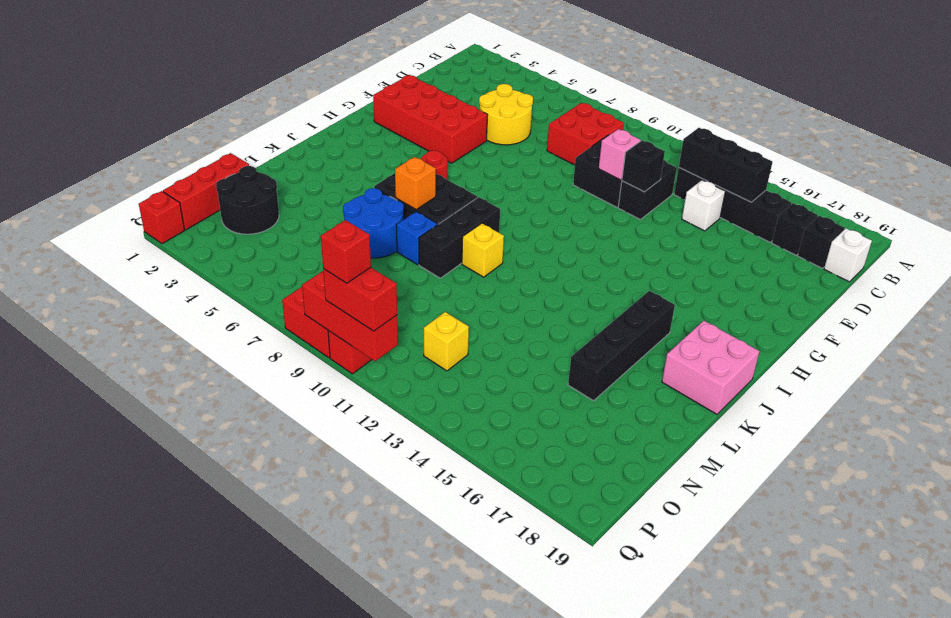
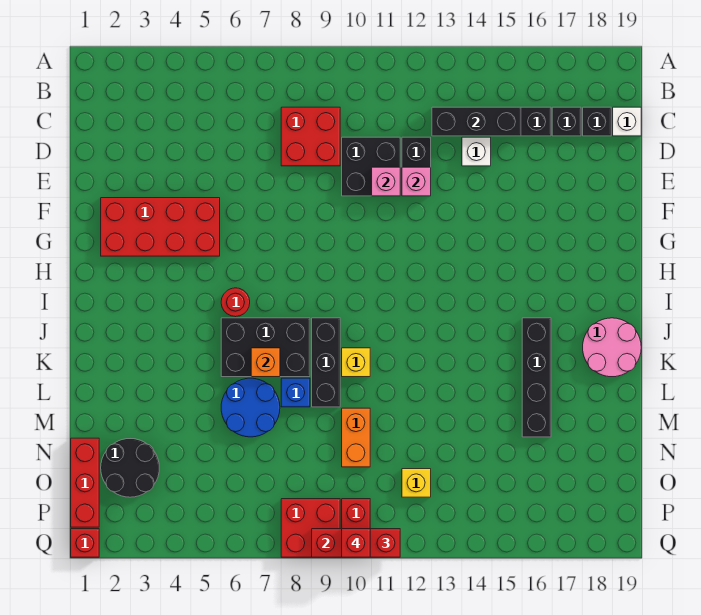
yellow round brick D5:E6 level 1 -> none
black brick E12 level 2 -> pink brick E12 level 2
pink brick J18:K19 level 1 -> pink round brick J18:K19 level 1
none -> orange brick M10:N10 level 1

